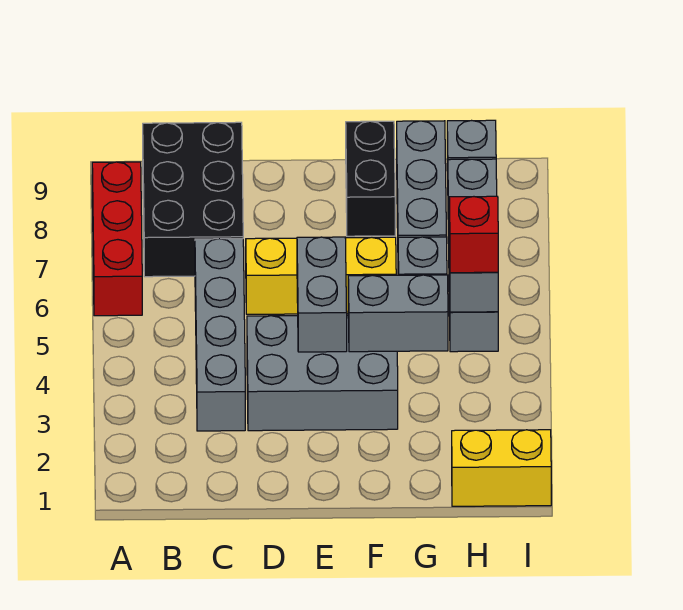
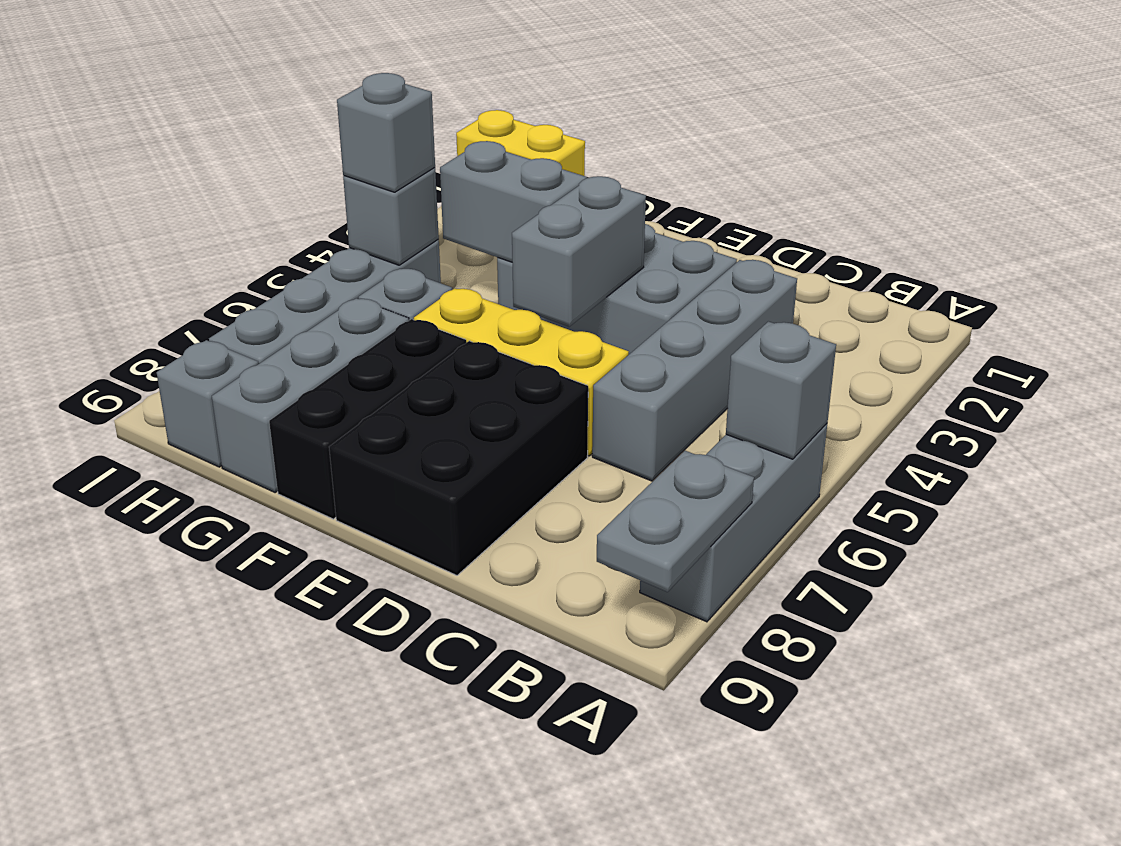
red brick A6:A8 level 1 -> grey brick A6:A8 level 1
none -> grey brick A6 level 2
none -> grey plate A8:A9 level 2
black brick B7:C9 level 1 -> black brick D7:E9 level 1
black brick F8:F9 level 1 -> black brick F7:F9 level 1
red brick H5 level 3 -> grey brick H5 level 3

